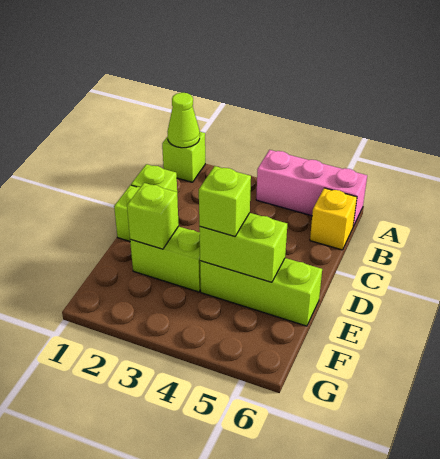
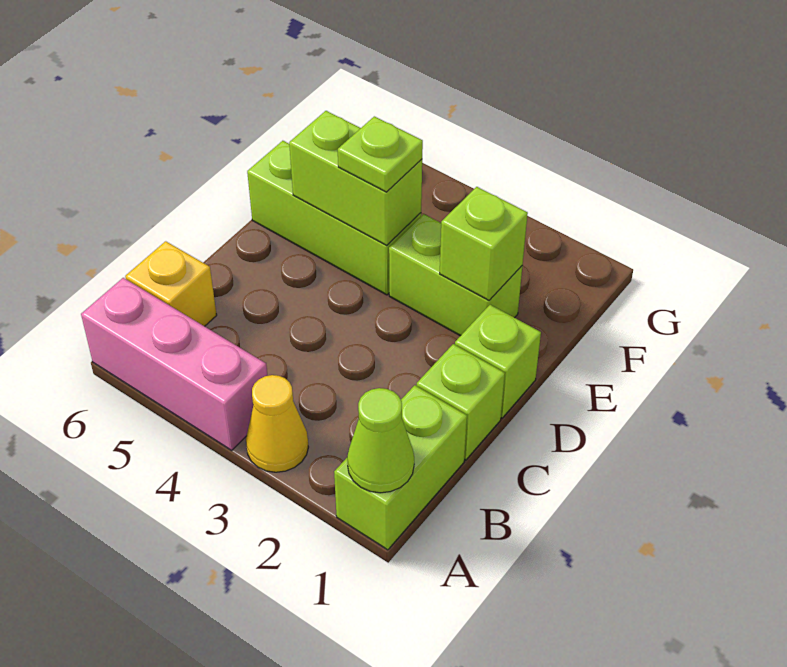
lime brick A1 level 1 -> lime brick A1:B1 level 1
none -> yellow cone A3 level 1
lime brick E4 level 3 -> lime plate E4 level 3

